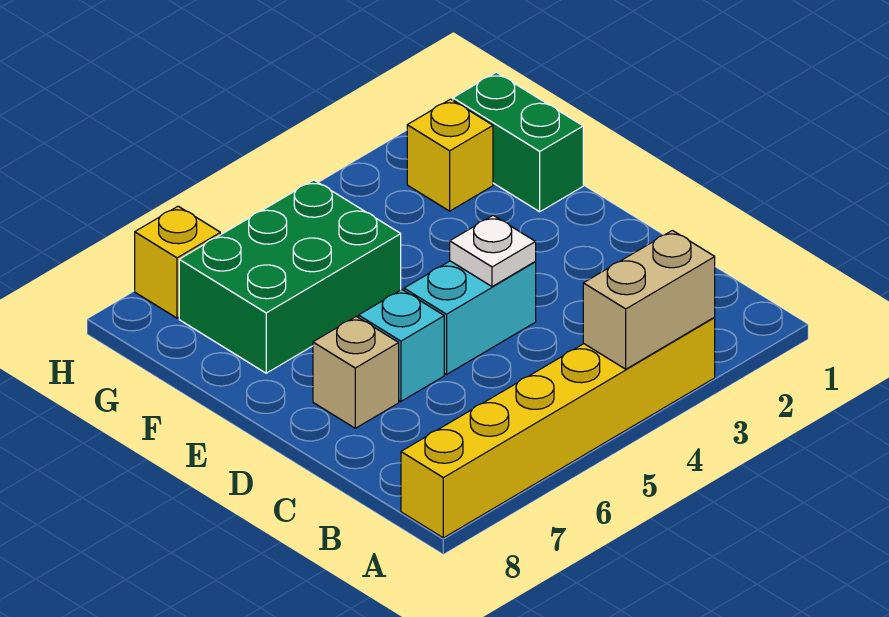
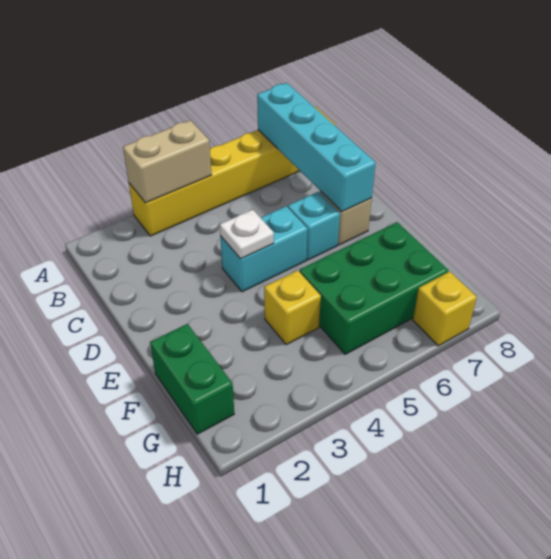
none -> cyan brick A7:D7 level 2
yellow brick G2 level 1 -> yellow brick F4 level 1

